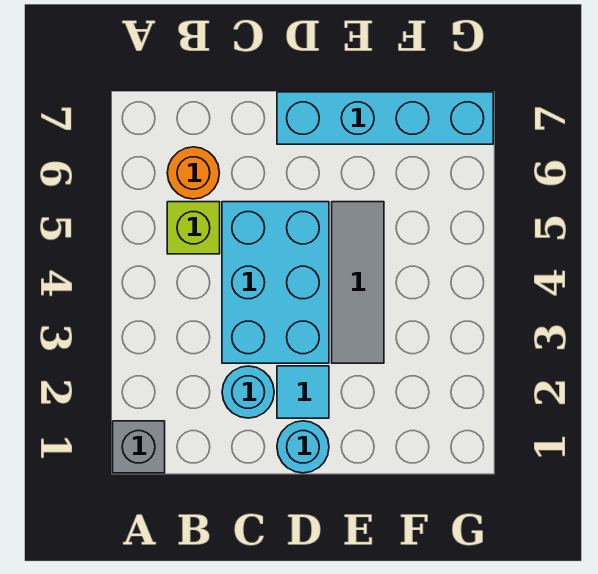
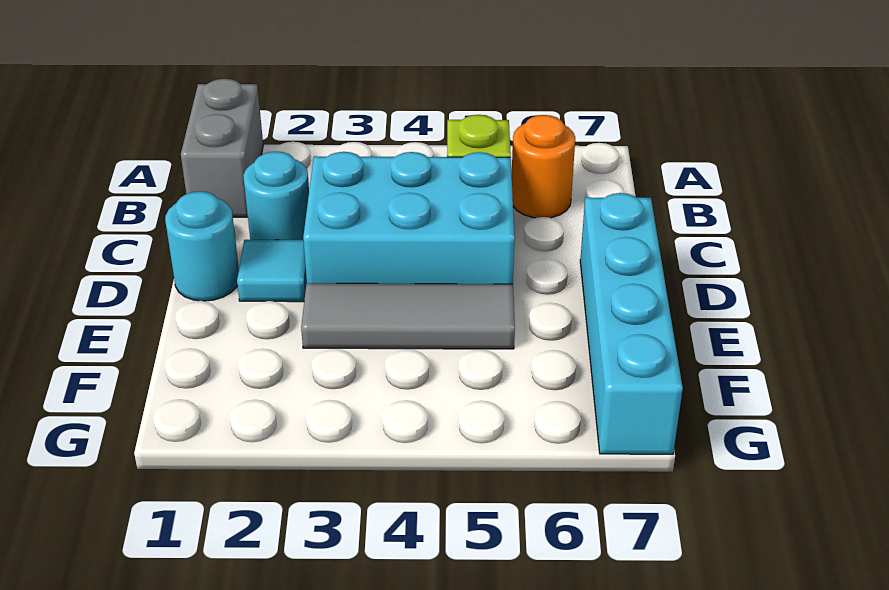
grey brick A1 level 1 -> grey brick A1:B1 level 1

